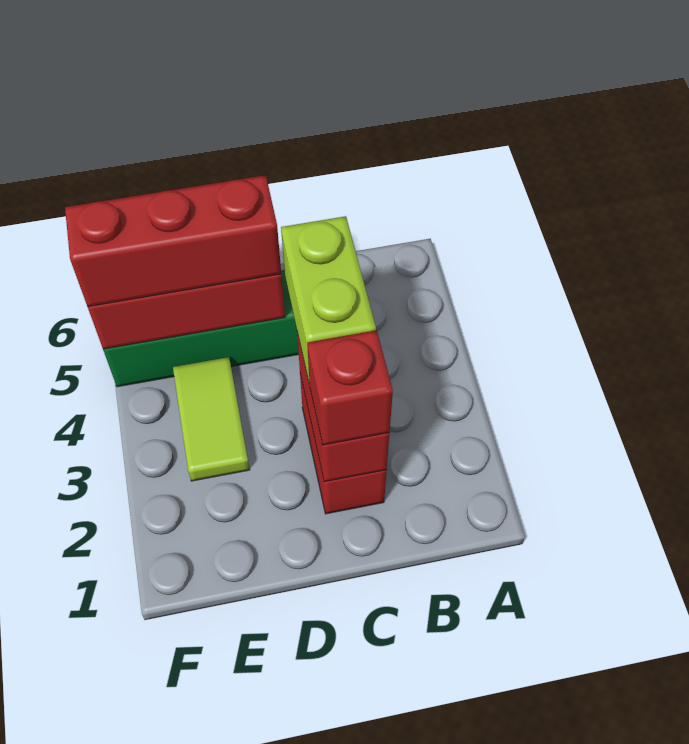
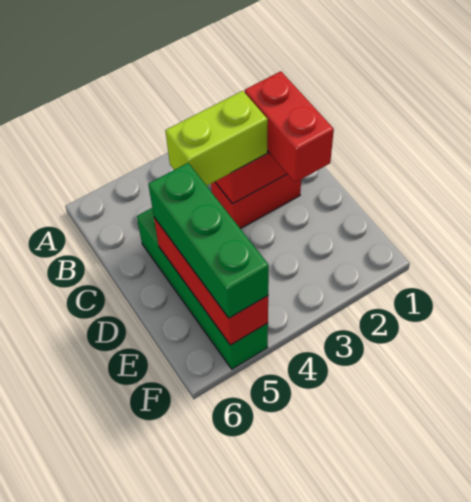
red brick C2 level 3 -> red brick C2:D2 level 3
red brick D5:F5 level 3 -> green brick D5:F5 level 3
lime tile E3:E4 level 1 -> none

